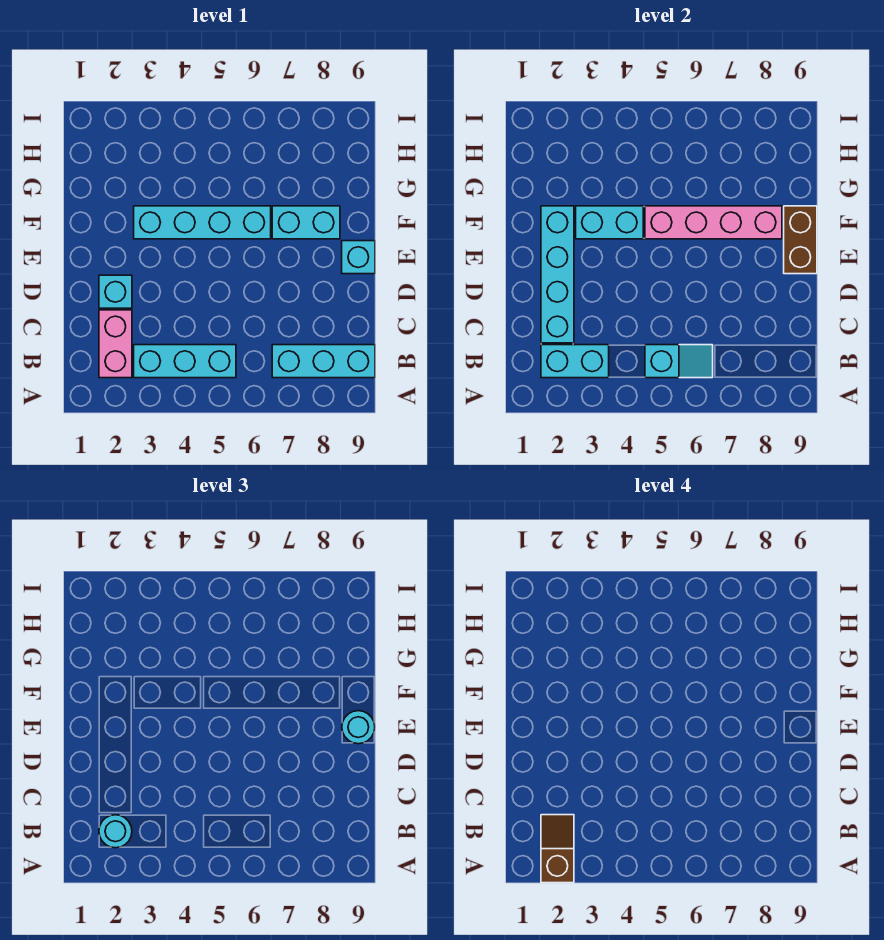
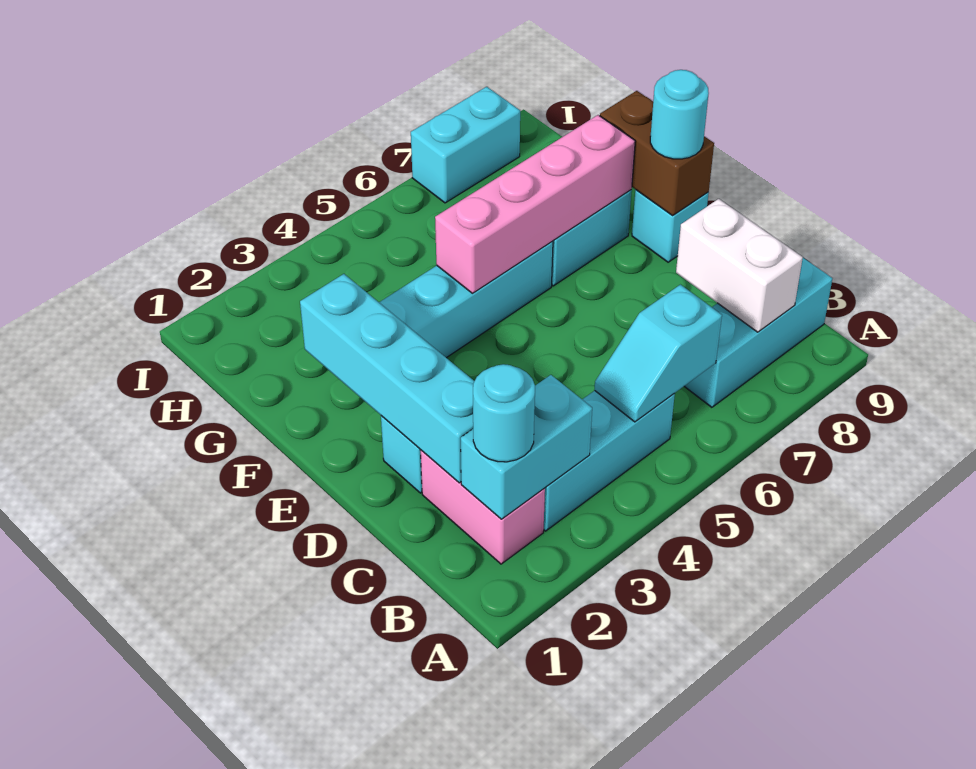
brown slope A2:B2 level 4 top A -> none
cyan slope B5:B6 level 2 top 5 -> cyan slope B5:B6 level 2 top 6
none -> white brick B8:C8 level 2
cyan brick F3:F4 level 2 -> cyan brick I7:I8 level 1

